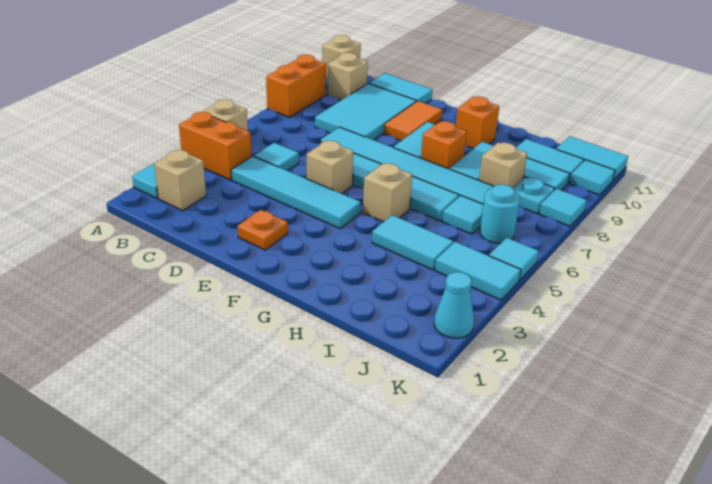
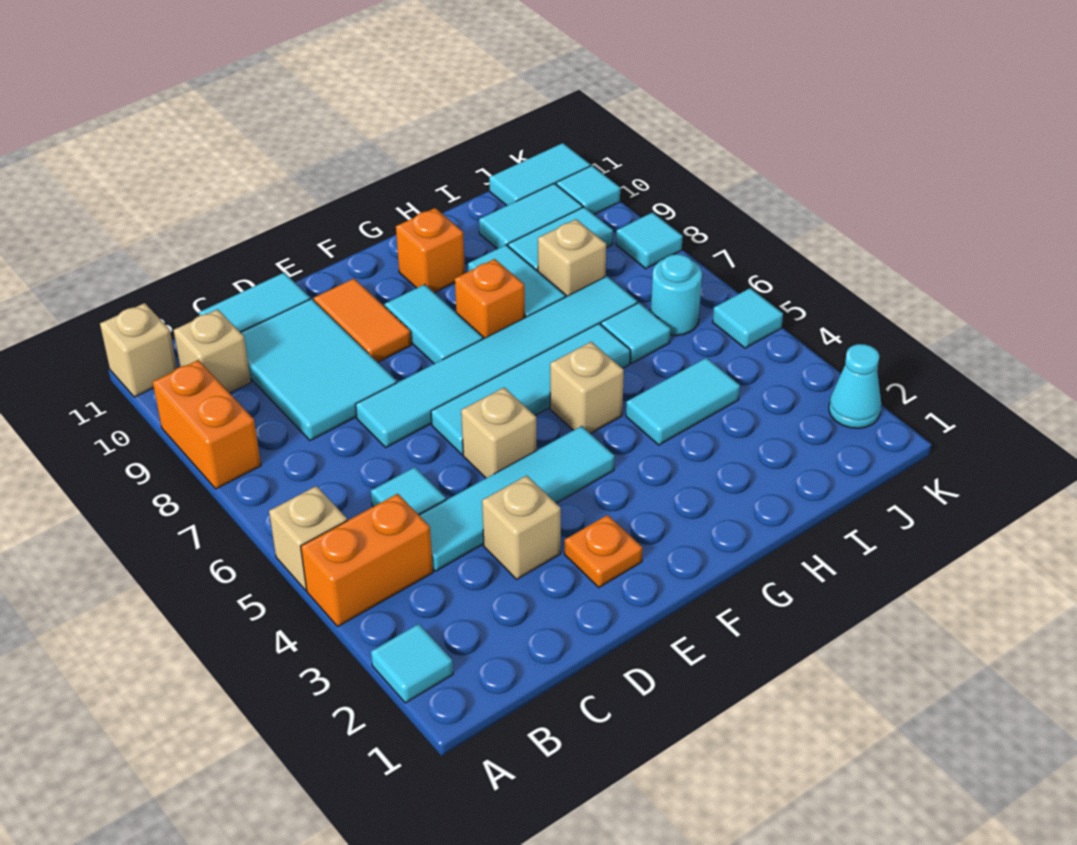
tan brick B2 level 1 -> tan brick D3 level 1
cyan tile J4:K4 level 1 -> none
cyan plate J8 level 1 -> none

